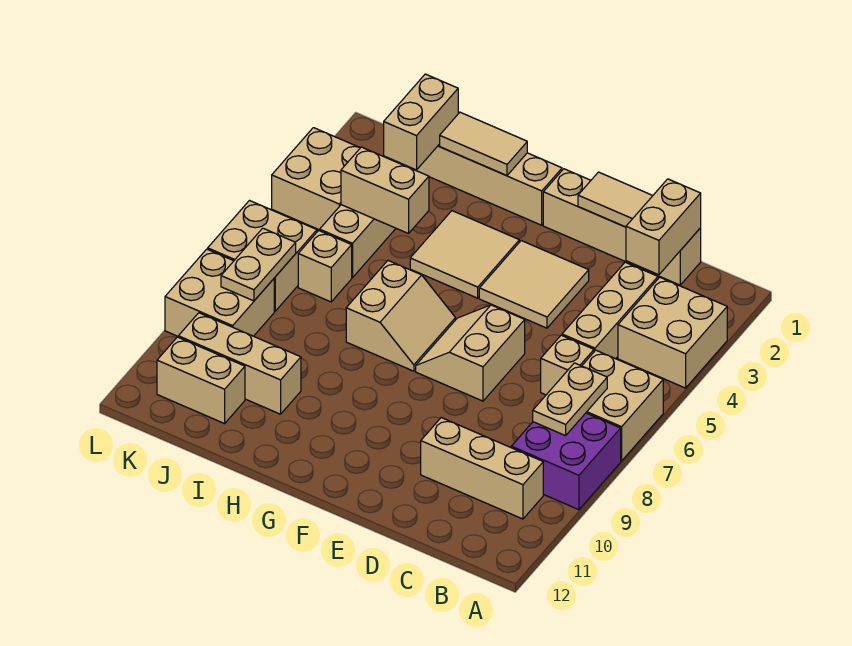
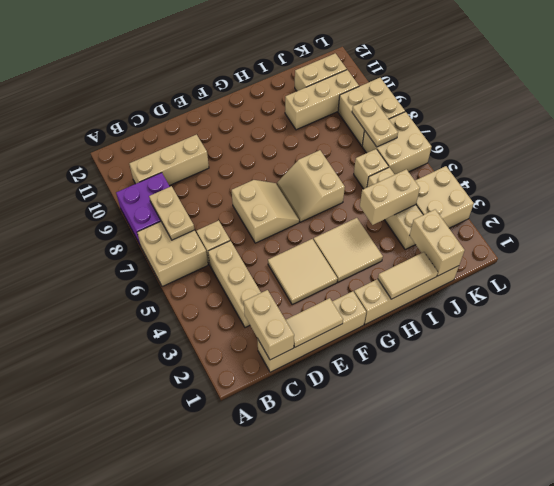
tan brick A3:B4 level 1 -> none

